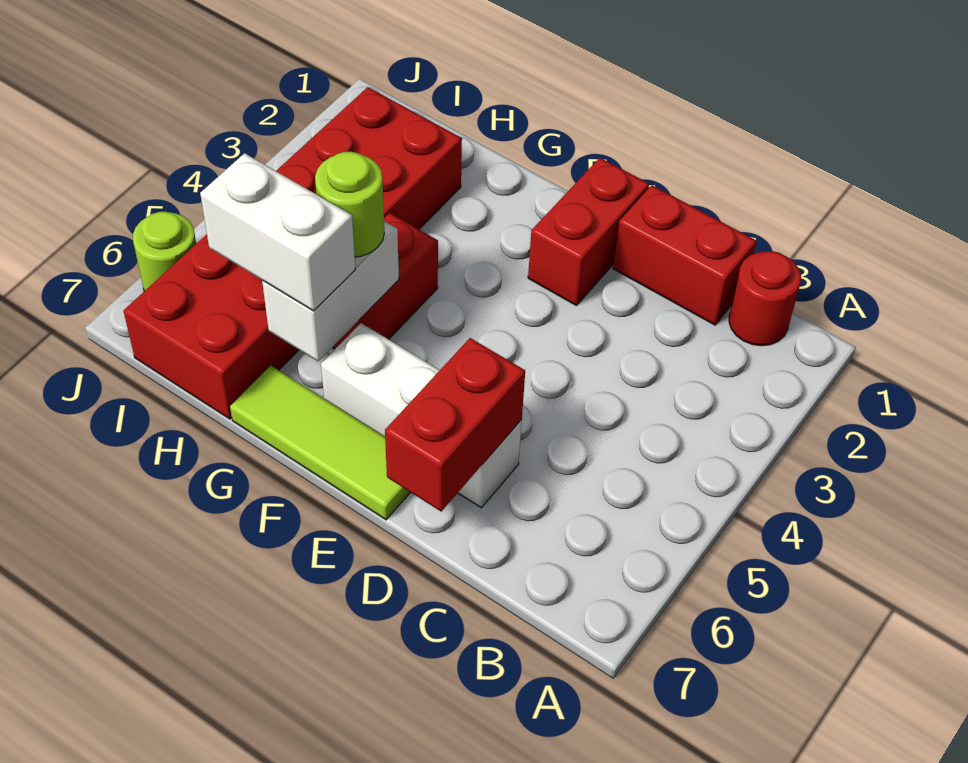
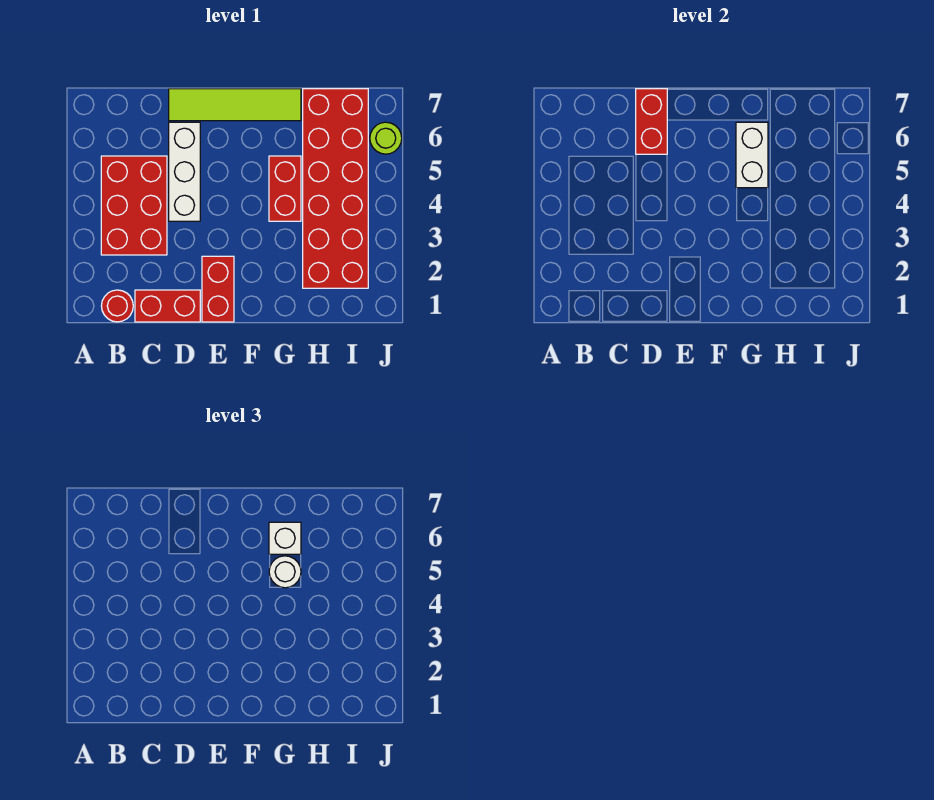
none -> red brick B3:C5 level 1
white brick D6:F6 level 1 -> white brick D4:D6 level 1
lime tile E7:G7 level 1 -> lime tile D7:G7 level 1
lime round brick G5 level 3 -> white round brick G5 level 3
white brick G6:H6 level 3 -> white brick G6 level 3

